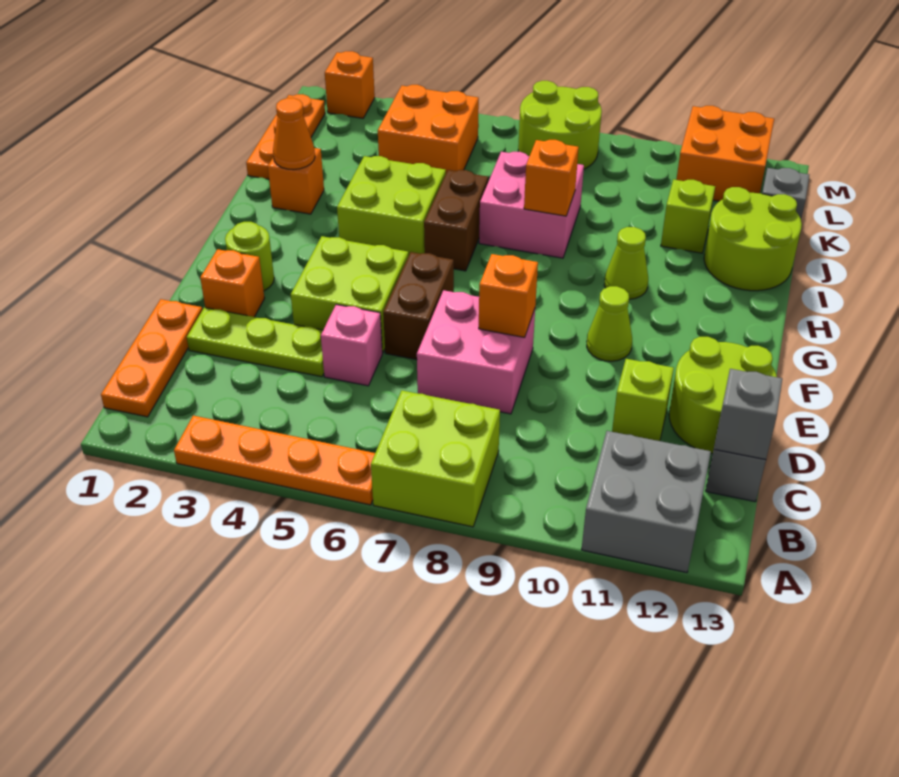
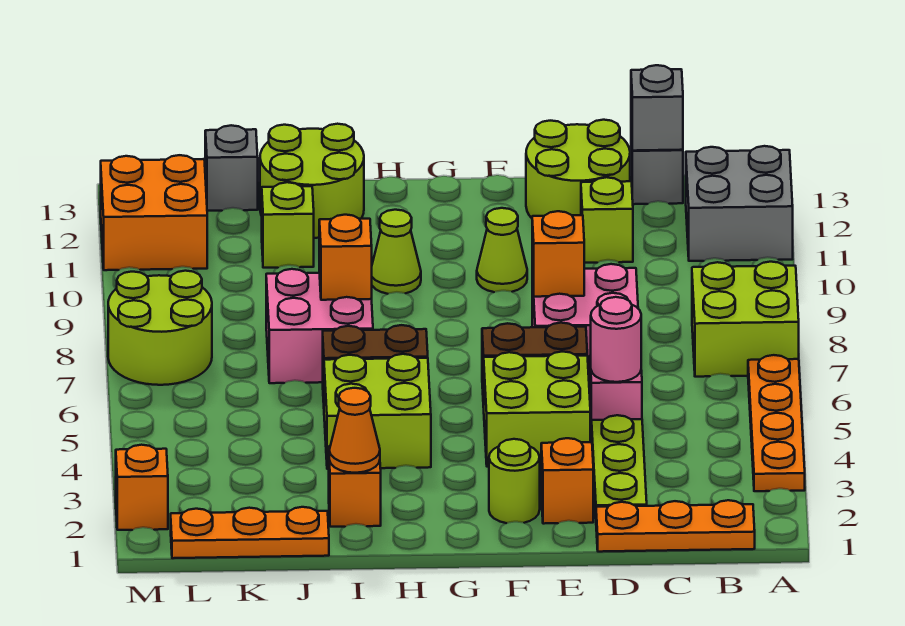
none -> pink round brick D5 level 2
orange brick K4:L5 level 1 -> none

